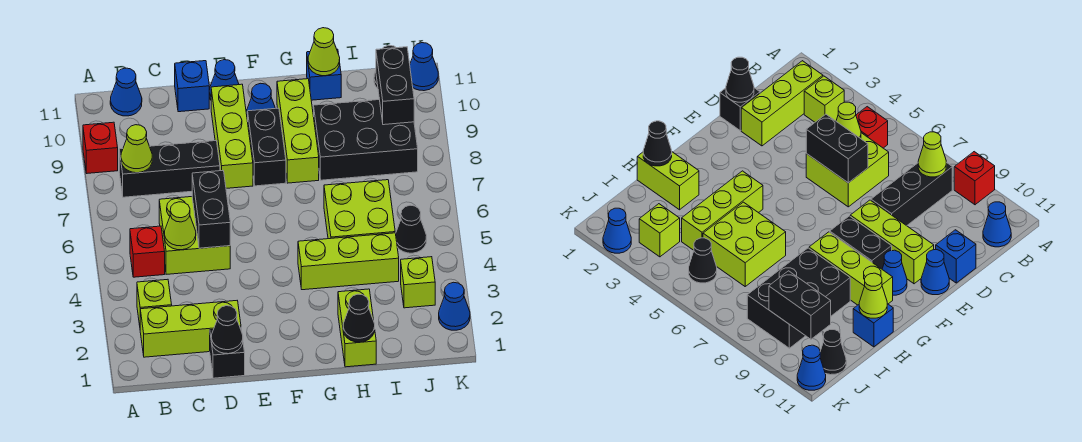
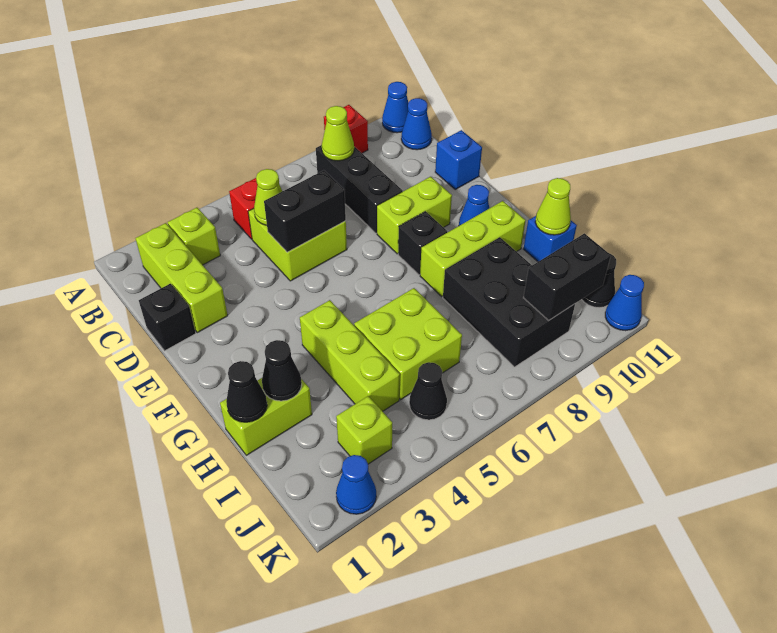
black cone D1 level 2 -> black cone H2 level 2
lime brick E8:E10 level 1 -> lime brick E8:E9 level 1
blue cone E11 level 1 -> blue cone A11 level 1
black brick F8:F9 level 1 -> black brick F8 level 1

